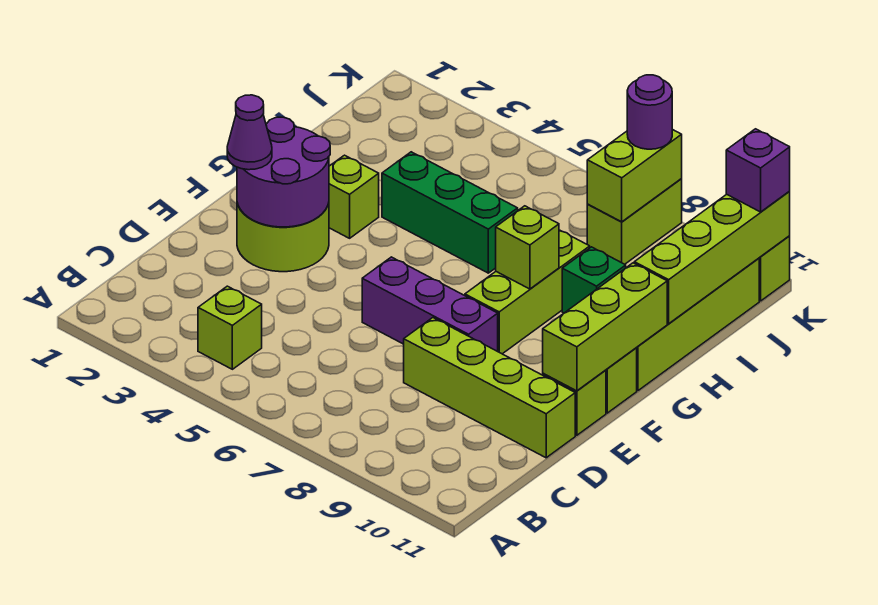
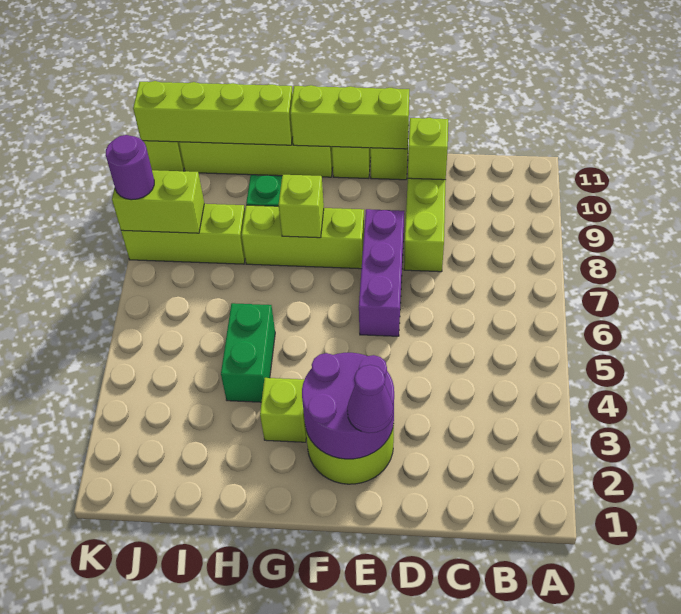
lime brick B4 level 1 -> lime brick D10 level 2
green brick H4:H6 level 1 -> green brick H4:H5 level 1
lime brick J8:K8 level 1 -> lime brick I8:K8 level 1
purple brick K11 level 3 -> none

